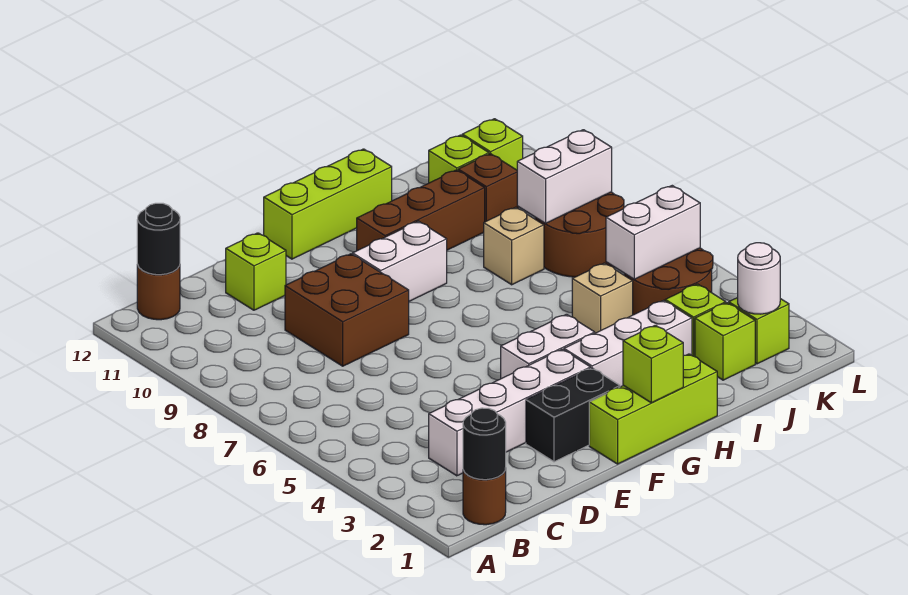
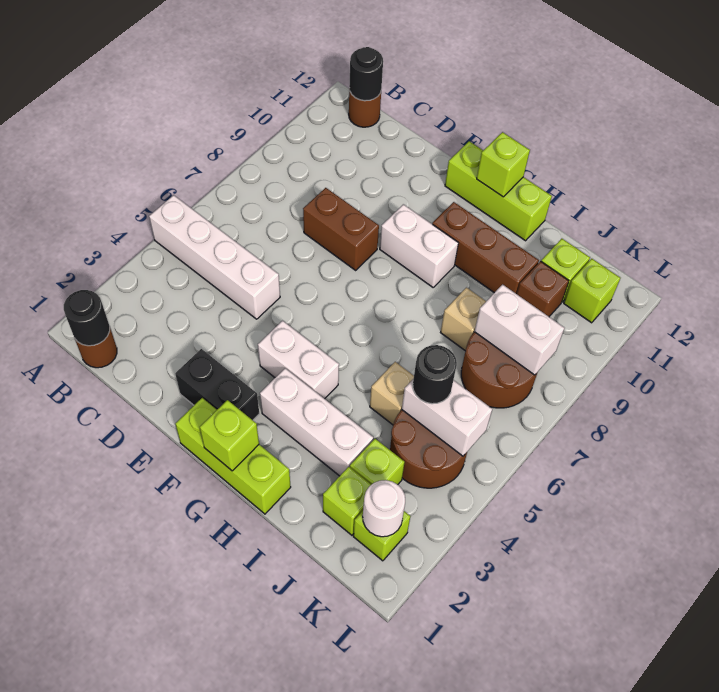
white brick C3:F3 level 1 -> white brick A5:D5 level 1
brown brick D8:E9 level 1 -> brown brick D8:E8 level 1
lime brick D11 level 1 -> lime brick G12 level 2
none -> black round brick J5 level 3

